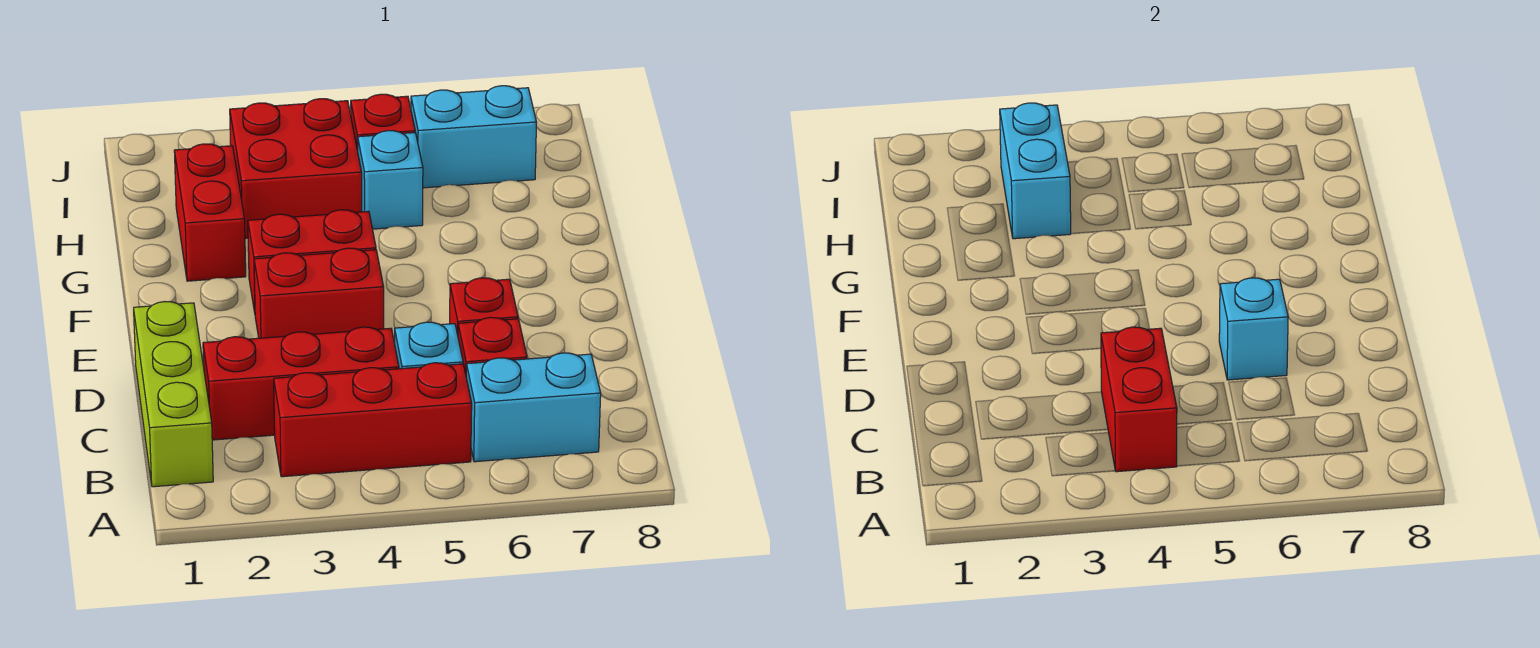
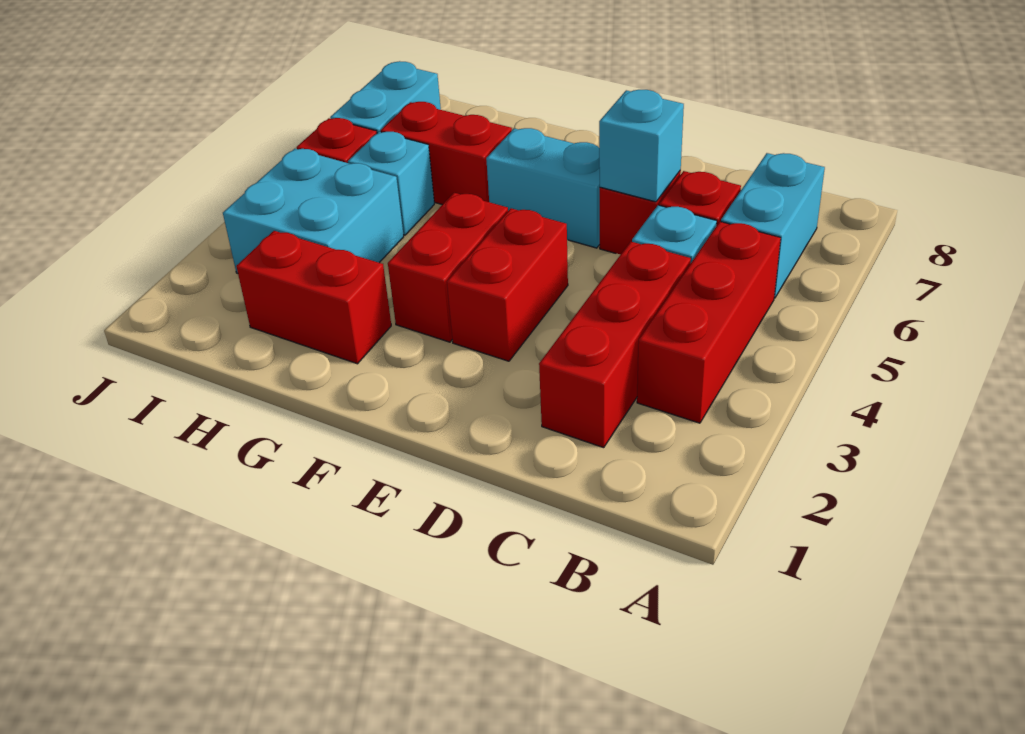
lime brick B1:D1 level 1 -> none
red brick B4:C4 level 2 -> red brick G6:H6 level 1
red brick H3:I4 level 1 -> cyan brick H3:I4 level 1
cyan brick H3:I3 level 2 -> cyan brick E6:F6 level 1

